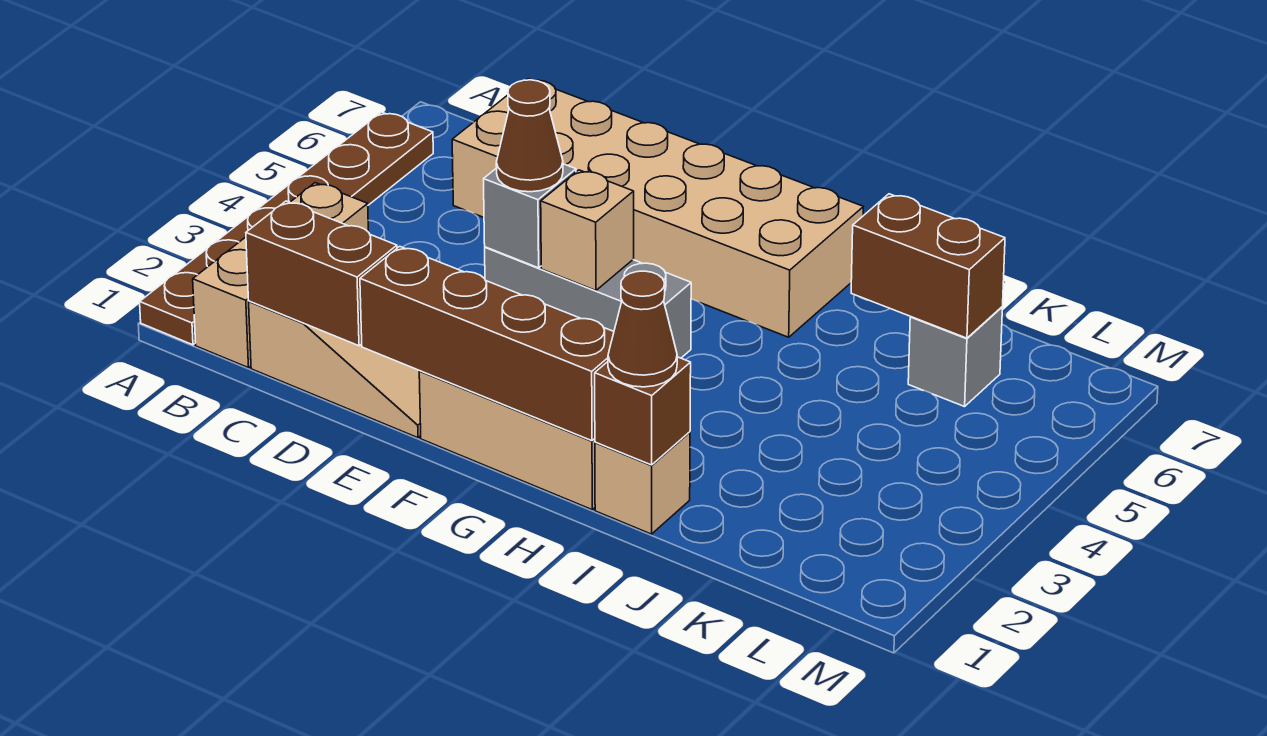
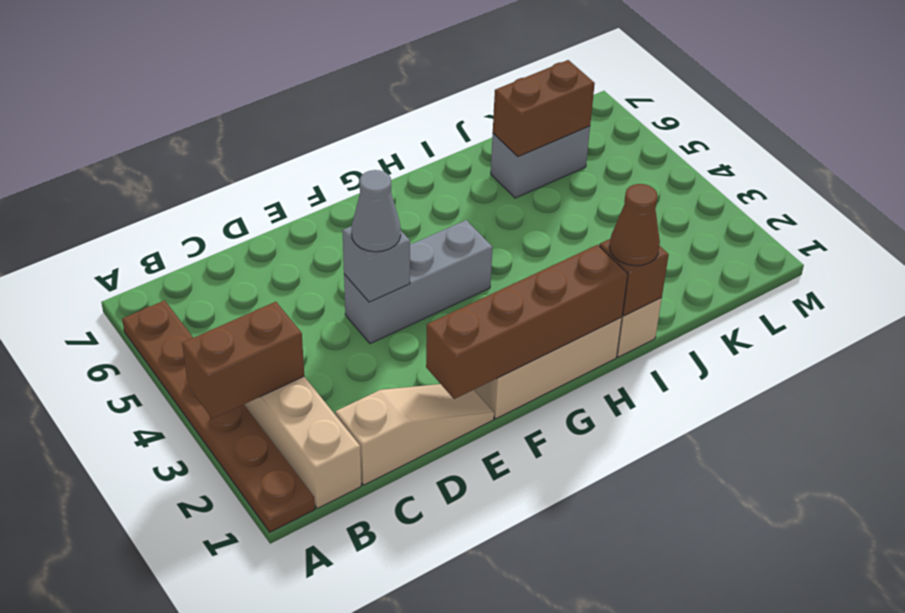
brown brick C1:D1 level 2 -> brown brick A3:B3 level 2
tan brick C6:H7 level 1 -> none
brown cone E4 level 3 -> grey cone E4 level 3
tan brick F4 level 2 -> none
grey brick K6 level 1 -> grey brick J6:K6 level 1

